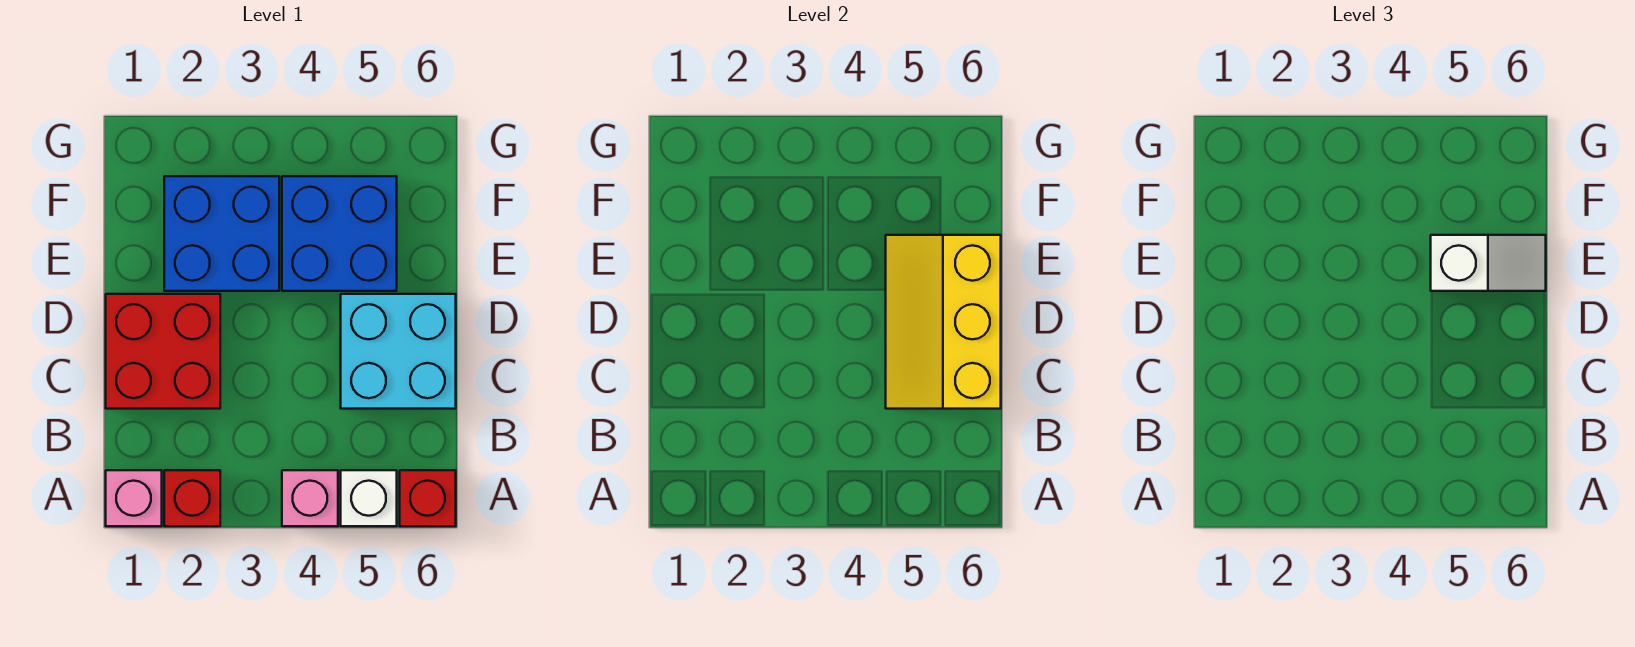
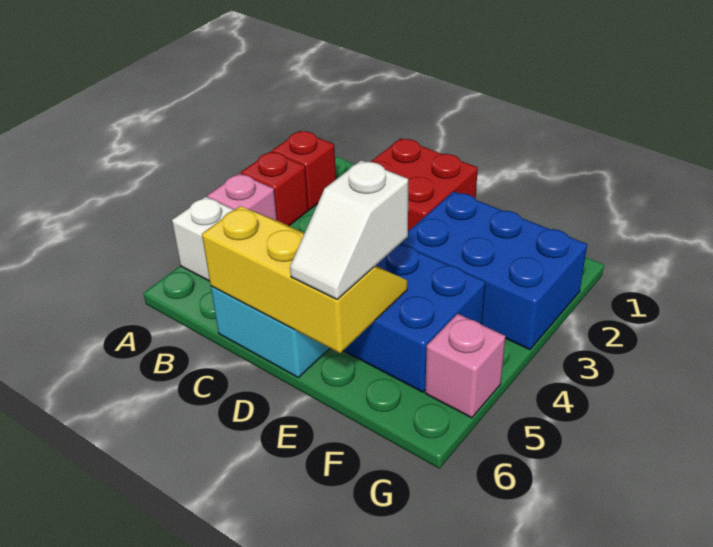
pink brick A1 level 1 -> pink brick G5 level 1
red brick A6 level 1 -> red brick A3 level 1
blue brick E2:F3 level 1 -> blue brick E2:G3 level 1

